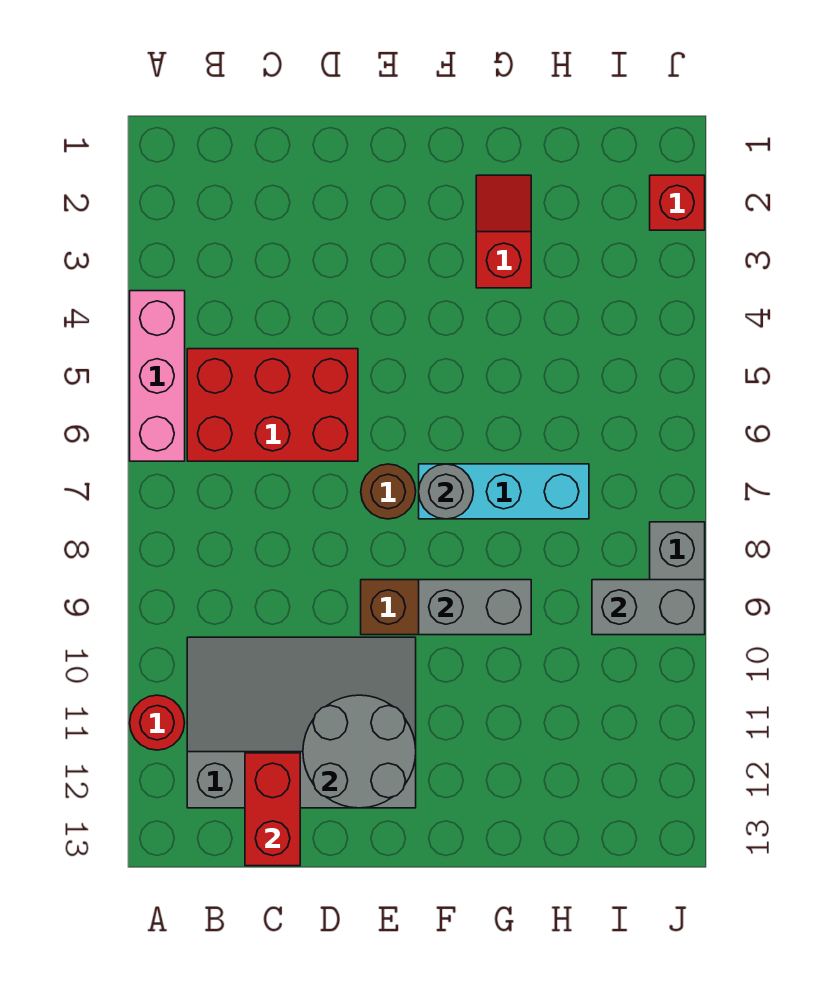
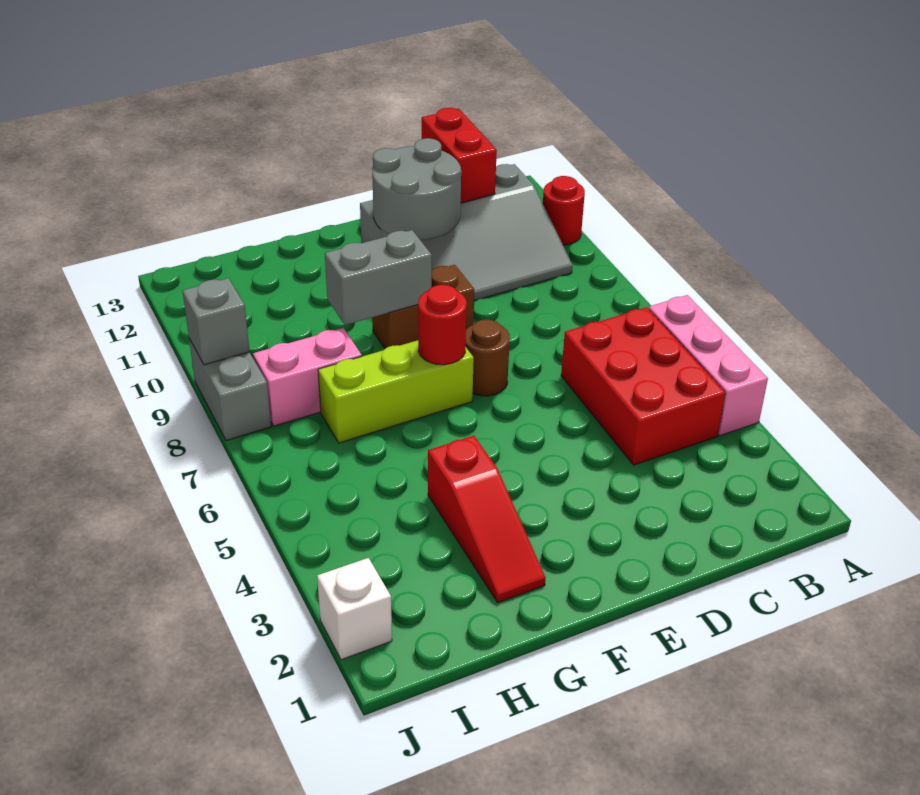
red brick B5:D6 level 1 -> red brick B4:C6 level 1
cyan brick F7:H7 level 1 -> lime brick F7:H7 level 1
grey round brick F7 level 2 -> red round brick F7 level 2
red slope G2:G3 level 1 top 3 -> red slope G2:G4 level 1 top 4
none -> pink brick H8:I8 level 1
grey brick I9:J9 level 2 -> grey brick J9 level 2
red brick J2 level 1 -> white brick J2 level 1

